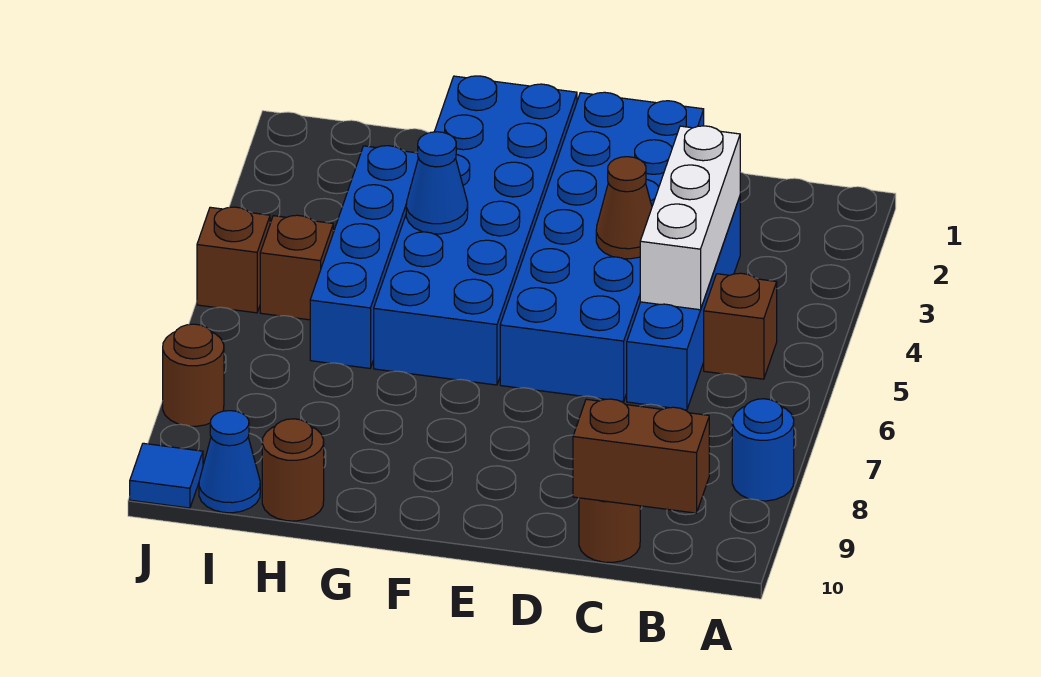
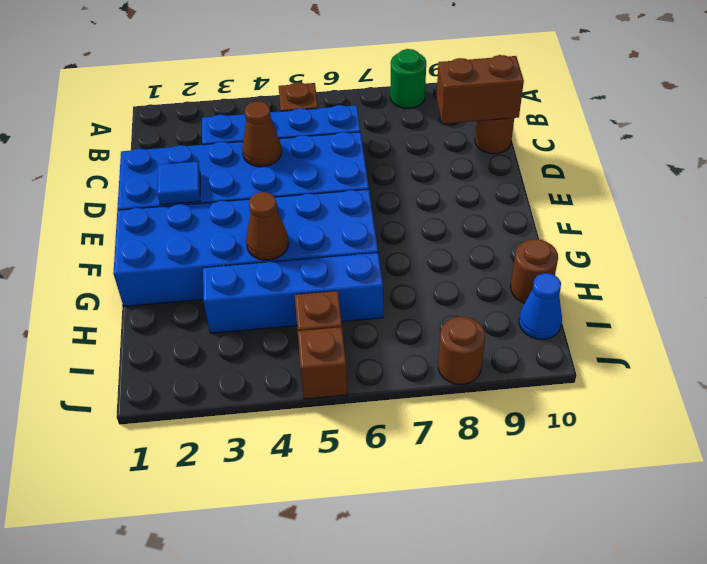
blue round brick A8 level 1 -> green round brick A8 level 1
brown brick B10:C10 level 2 -> brown brick C9:C10 level 2
white brick C3:C5 level 2 -> none
blue cone G4 level 2 -> brown cone G4 level 2
blue tile J10 level 1 -> blue tile E2 level 2

